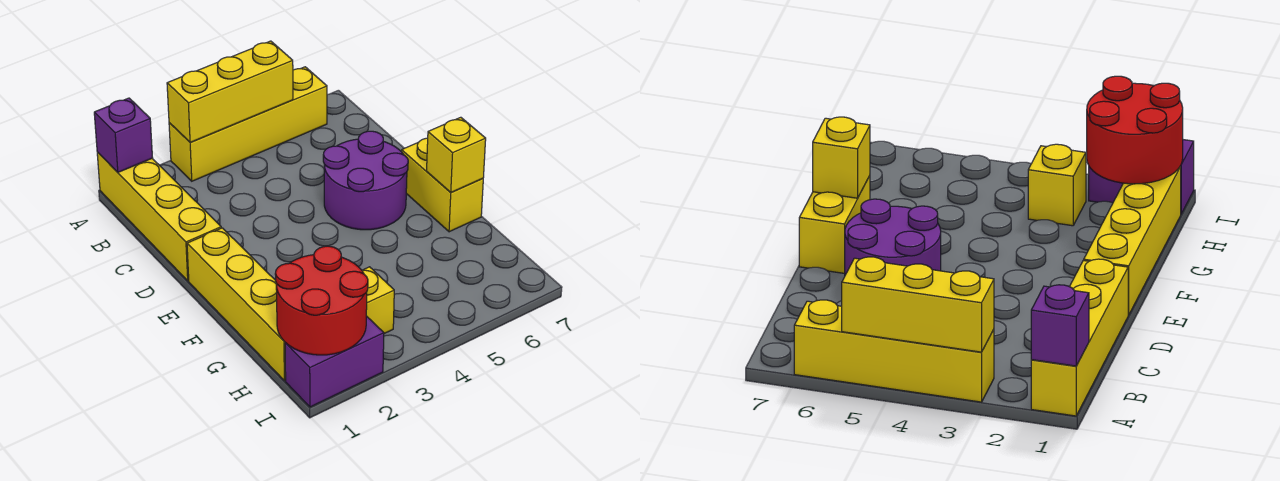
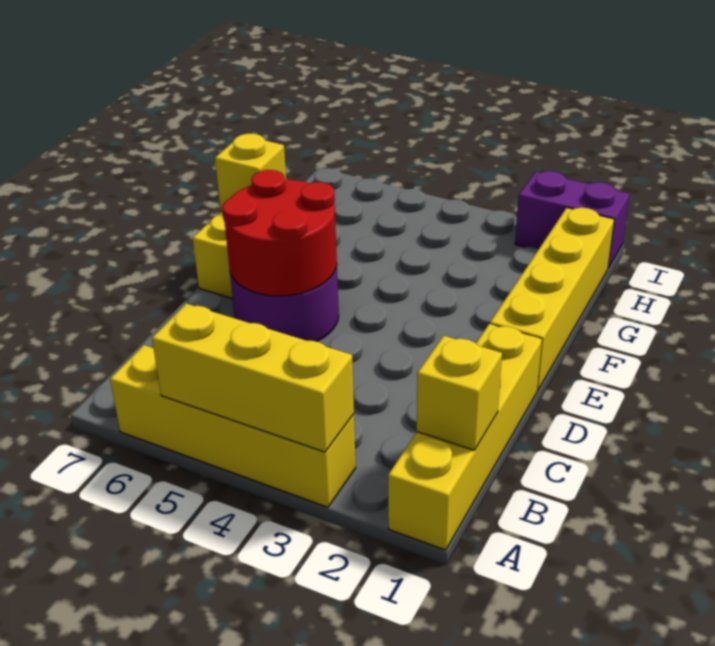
purple brick A1 level 2 -> none
red round brick H1:I2 level 2 -> red round brick D5:E6 level 2
yellow brick H3 level 1 -> yellow brick B1 level 2

